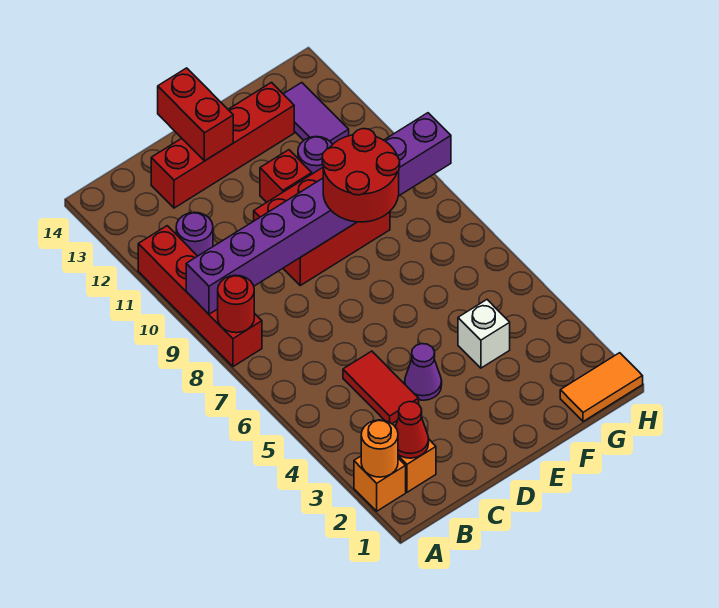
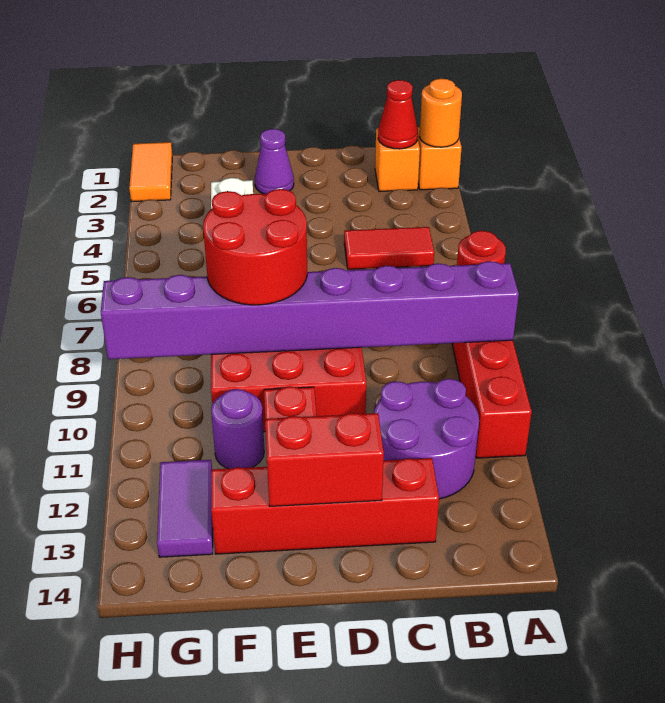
purple round brick B11 level 1 -> purple round brick B11:C12 level 1
red tile C4:C5 level 1 -> red tile B5:C5 level 1
purple cone D4 level 1 -> purple cone E2 level 1
red brick D13:D14 level 2 -> red brick D13:E13 level 2
orange tile G1:H1 level 1 -> orange tile H1:H2 level 1

